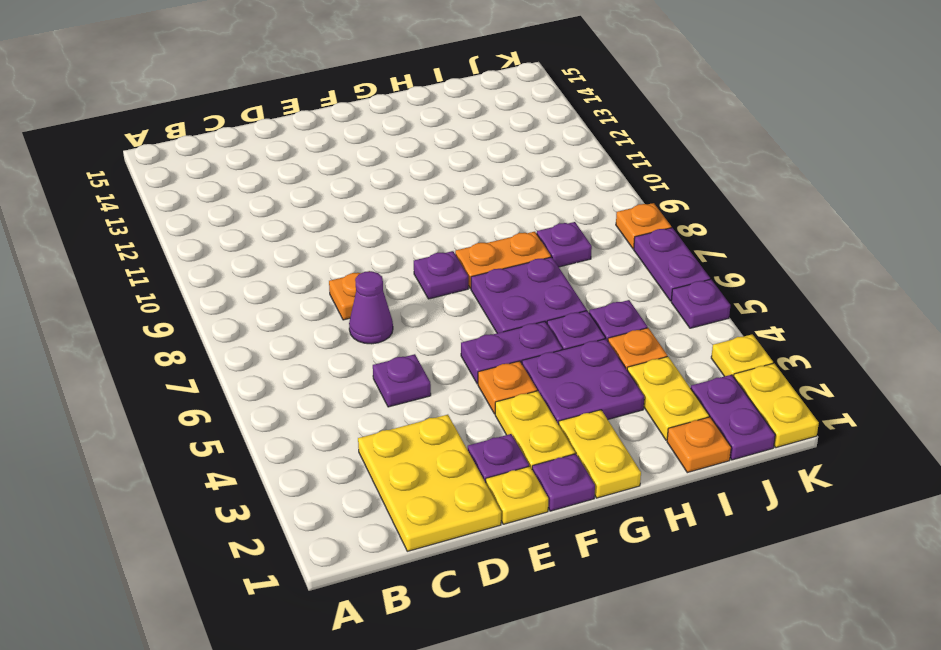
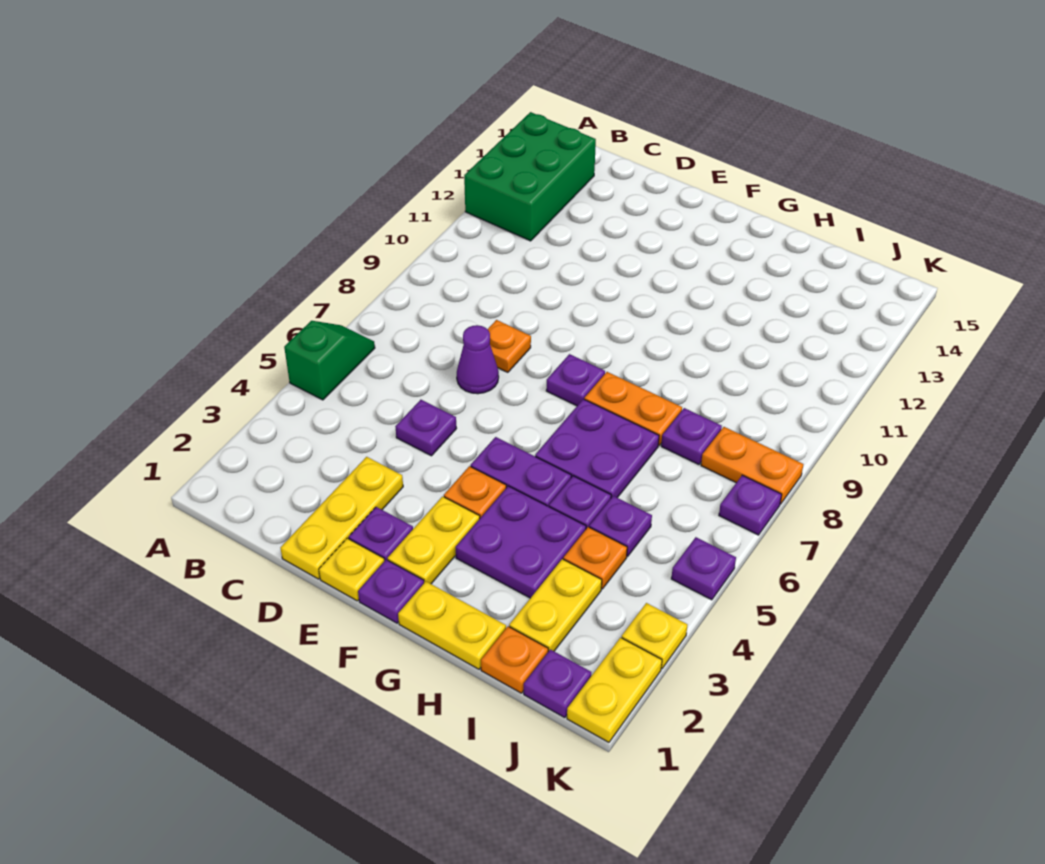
none -> green slope A5:A6 level 1 top 5
none -> green brick A12:B14 level 1
yellow plate C1:D3 level 1 -> yellow plate D1:D3 level 1
yellow plate G1:G2 level 1 -> yellow plate G1:H1 level 1
purple plate J1:J2 level 1 -> purple plate J1 level 1
purple plate K6:K7 level 1 -> purple plate K7 level 1
orange plate K8 level 1 -> orange plate J8:K8 level 1

